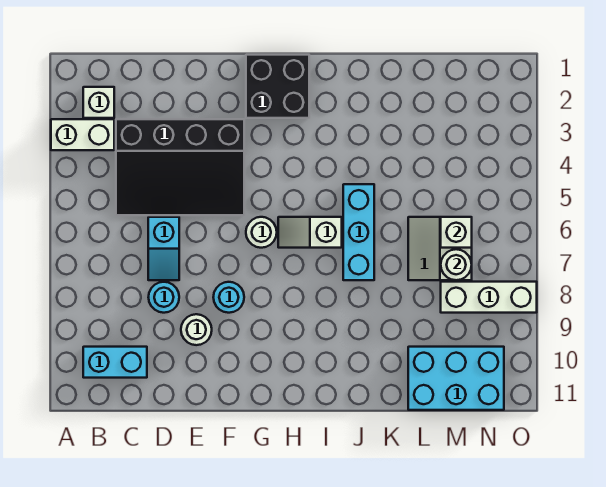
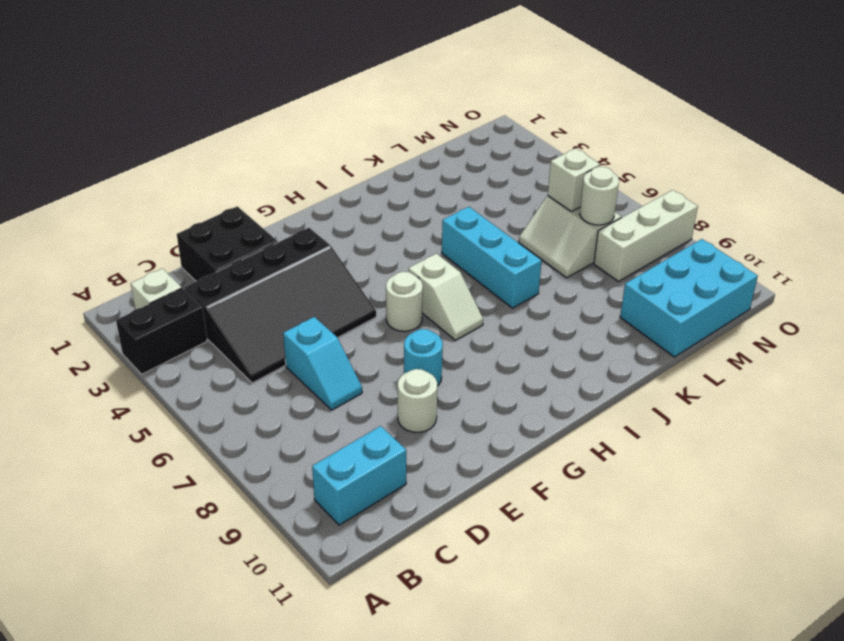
white brick A3:B3 level 1 -> black brick A3:B3 level 1
cyan round brick D8 level 1 -> none
black brick G1:H2 level 1 -> black brick D1:E2 level 1
white slope H6:I6 level 1 top I -> white slope H6:H7 level 1 top 6

